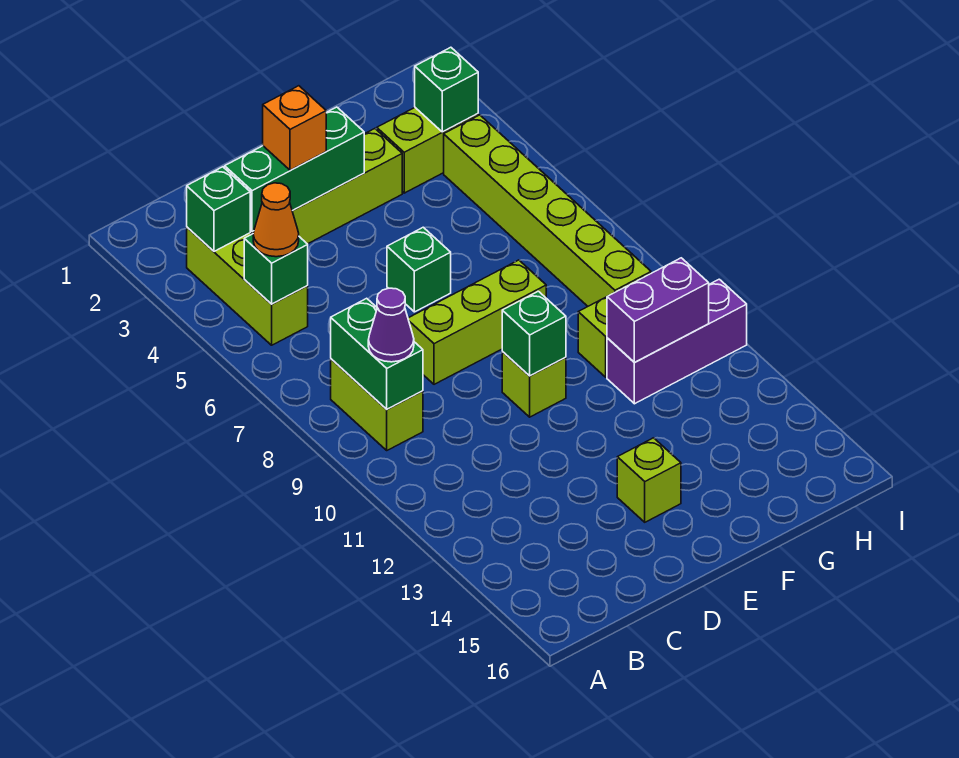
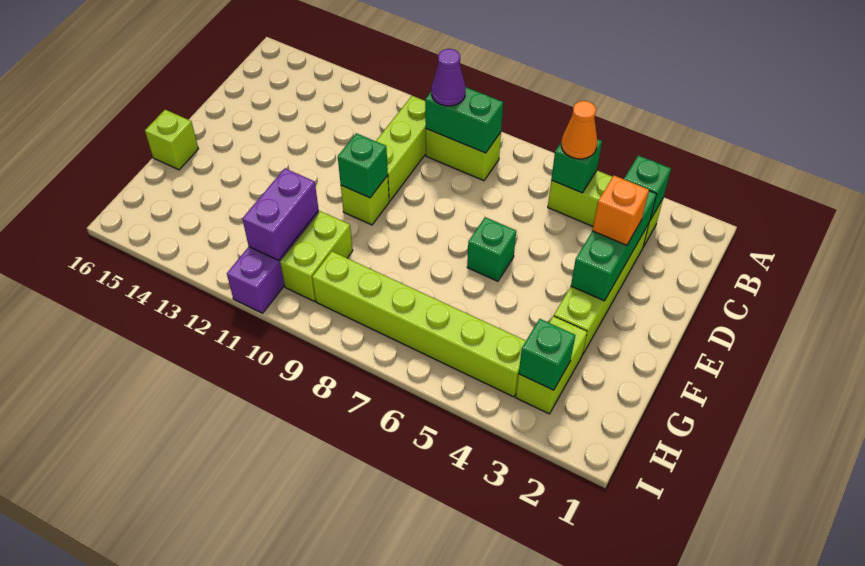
lime brick D8:F8 level 1 -> lime brick B10:D10 level 1
lime brick E14 level 1 -> lime brick F16 level 1

